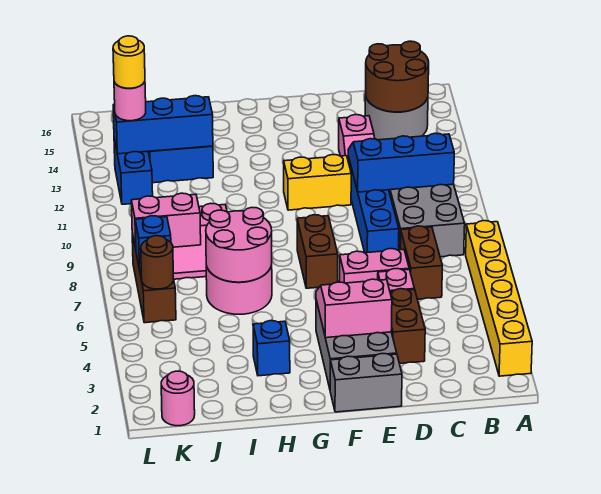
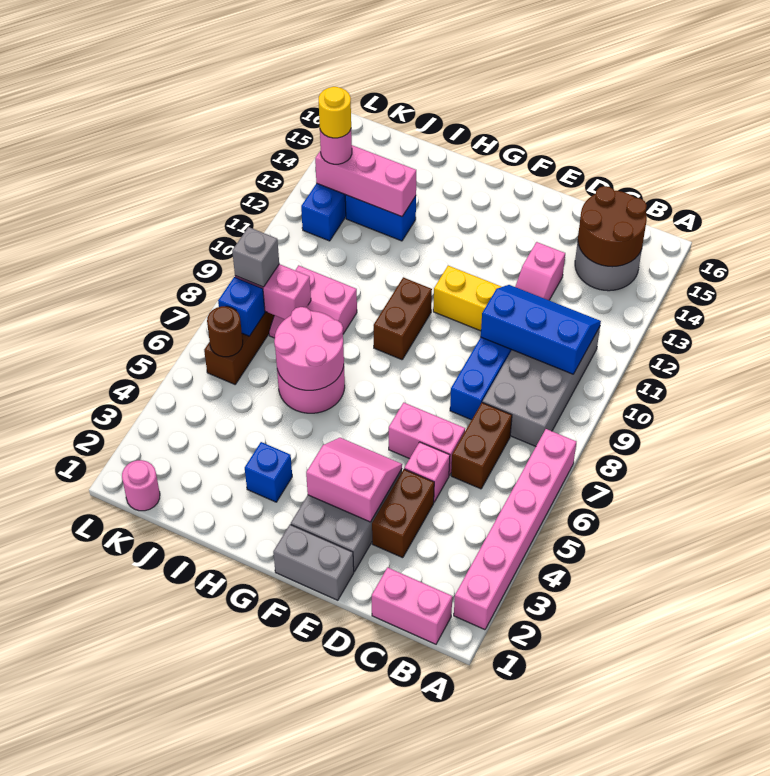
yellow brick A2:A7 level 1 -> pink brick A2:A7 level 1
none -> pink brick B1:C1 level 1
brown brick F7:F8 level 1 -> brown brick G9:G10 level 1
blue brick I13:K13 level 2 -> pink brick I13:K13 level 2
none -> grey brick K8 level 3

